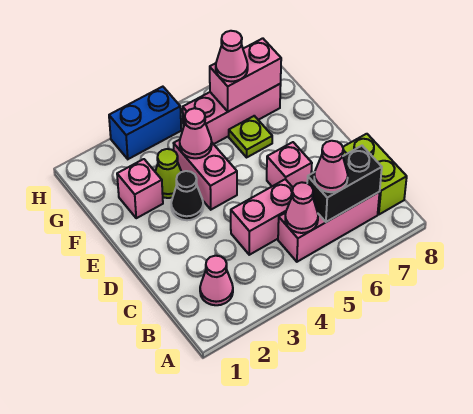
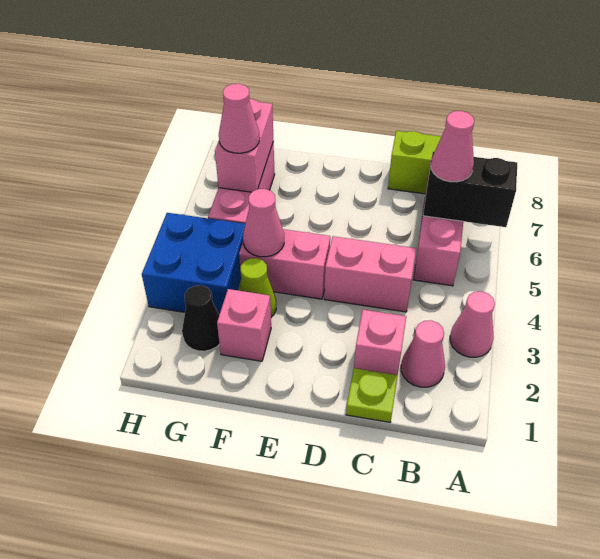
pink cone B5 level 2 -> pink cone A3 level 1
black brick B6:B7 level 2 -> black brick A6:B6 level 2
pink brick C4:C5 level 1 -> pink brick C4:D4 level 1
pink brick D6 level 1 -> pink brick C2 level 1
black cone E3 level 1 -> black cone G2 level 1
lime plate F6 level 1 -> lime plate C1 level 1
blue brick H3:H4 level 1 -> blue brick G3:H4 level 1

